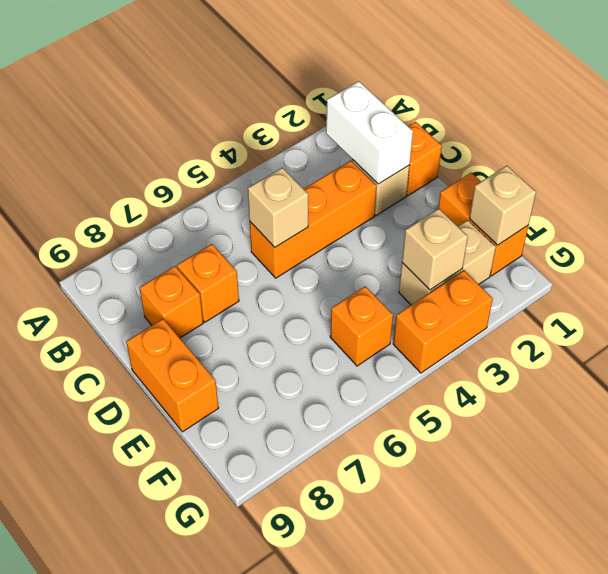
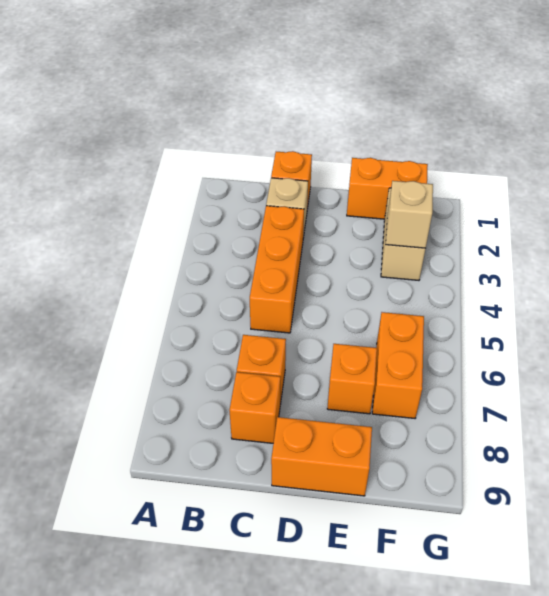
white brick B2:C2 level 2 -> none
tan brick C5 level 2 -> none
tan brick F1 level 2 -> none
orange brick F5 level 1 -> orange brick E7 level 1
orange brick G3:G4 level 1 -> orange brick F6:F7 level 1

